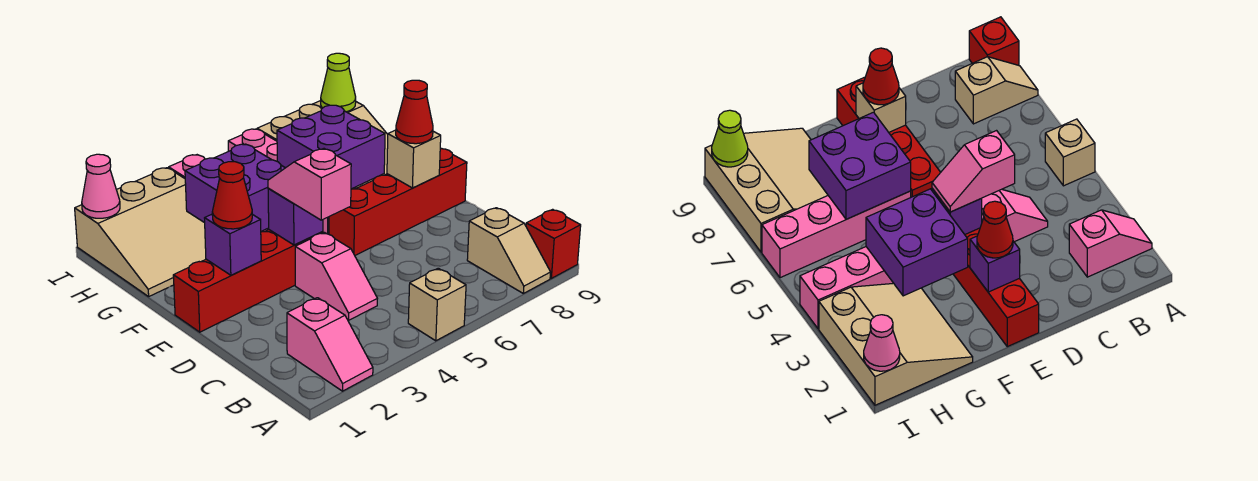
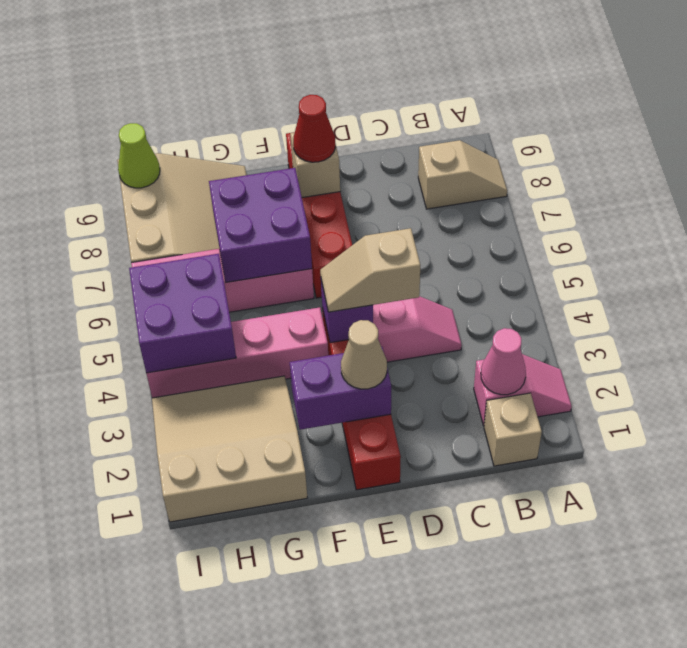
tan brick A5 level 1 -> tan brick B1 level 1
red brick A9 level 1 -> none
pink slope D4:E4 level 3 top D -> tan slope D4:E4 level 3 top D
purple brick E2 level 2 -> purple brick E2:F2 level 2
red cone E2 level 3 -> tan cone E2 level 3
purple brick F3:G4 level 2 -> purple brick H4:I5 level 2
tan slope G1:I3 level 1 top I -> tan slope G1:I3 level 1 top 1
pink cone I1 level 2 -> pink cone B2 level 2

